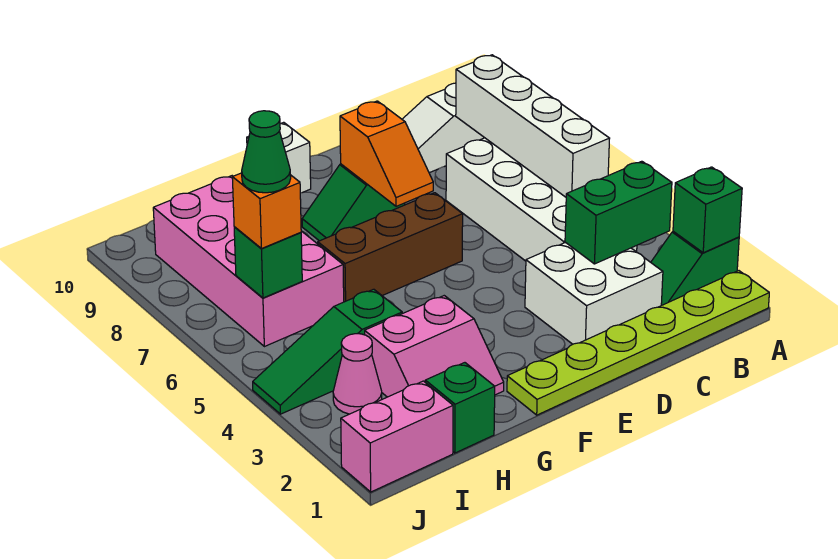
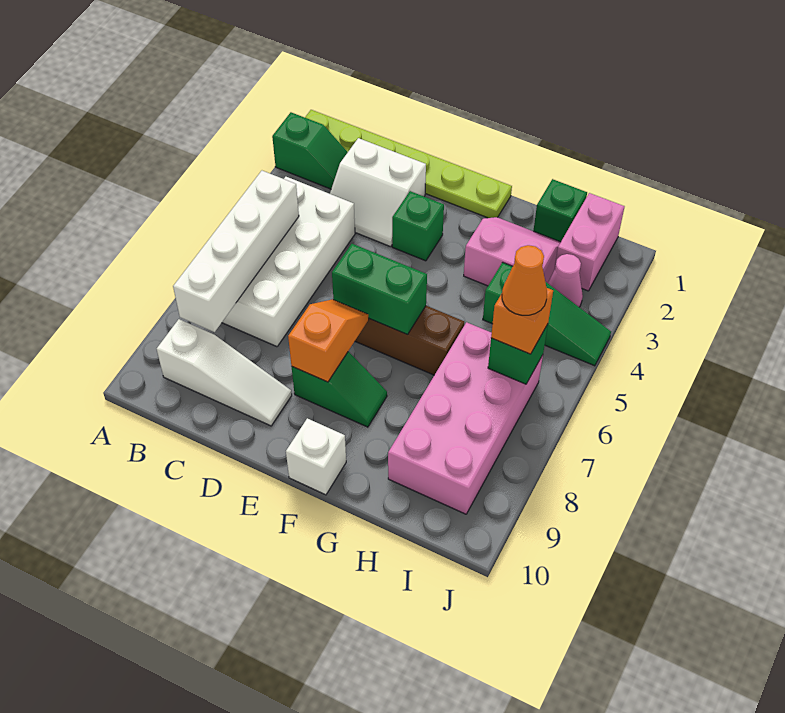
green brick A2 level 2 -> green brick E3 level 1
green brick B3:C3 level 2 -> green brick E6:F6 level 2
white brick C2:D3 level 1 -> white slope C2:D3 level 1 top 2
pink brick I1:J1 level 1 -> pink brick I1:I2 level 1
green cone I6 level 4 -> orange cone I6 level 4

